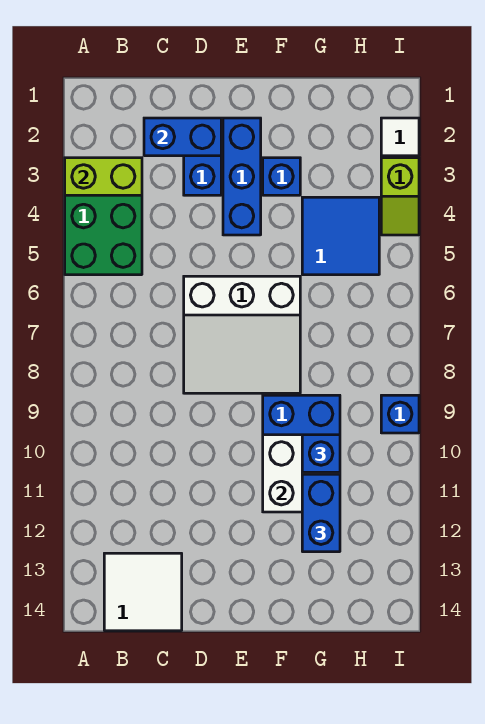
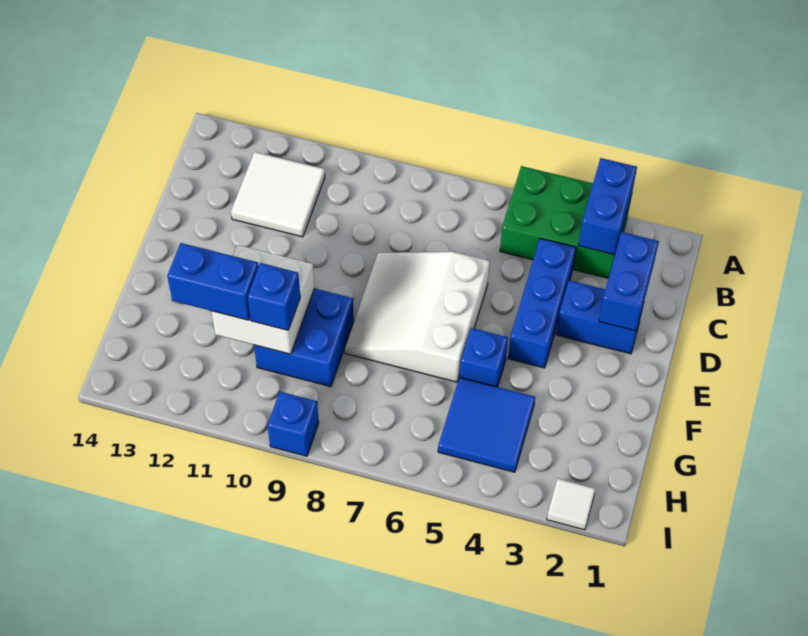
lime brick A3:B3 level 2 -> blue brick A3:B3 level 2
white tile B13:C14 level 1 -> white tile B11:C12 level 1
blue brick E2:E4 level 1 -> blue brick C4:E4 level 1
blue brick F3 level 1 -> blue brick F5 level 1
lime slope I3:I4 level 1 top 3 -> none

